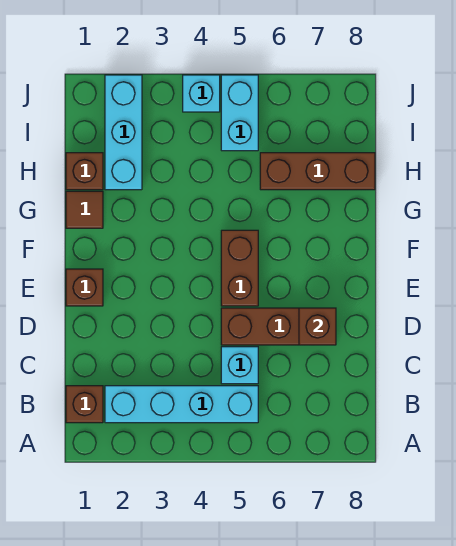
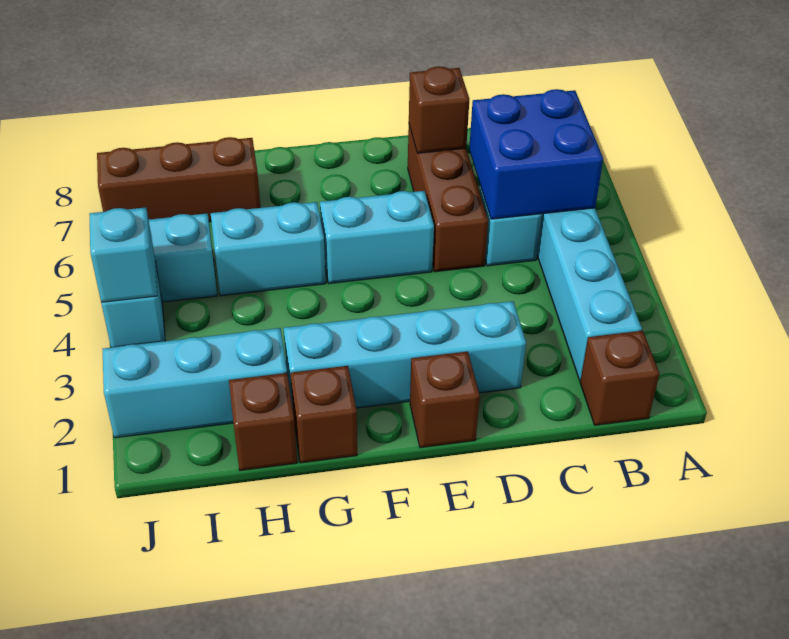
none -> blue brick B5:C6 level 2
none -> cyan brick D2:G2 level 1
brown brick E5:F5 level 1 -> cyan brick E5:F5 level 1
brown tile G1 level 1 -> brown brick G1 level 1
none -> cyan brick G5:H5 level 1
brown brick H6:H8 level 1 -> brown brick H7:J7 level 1
none -> cyan brick J4 level 2

